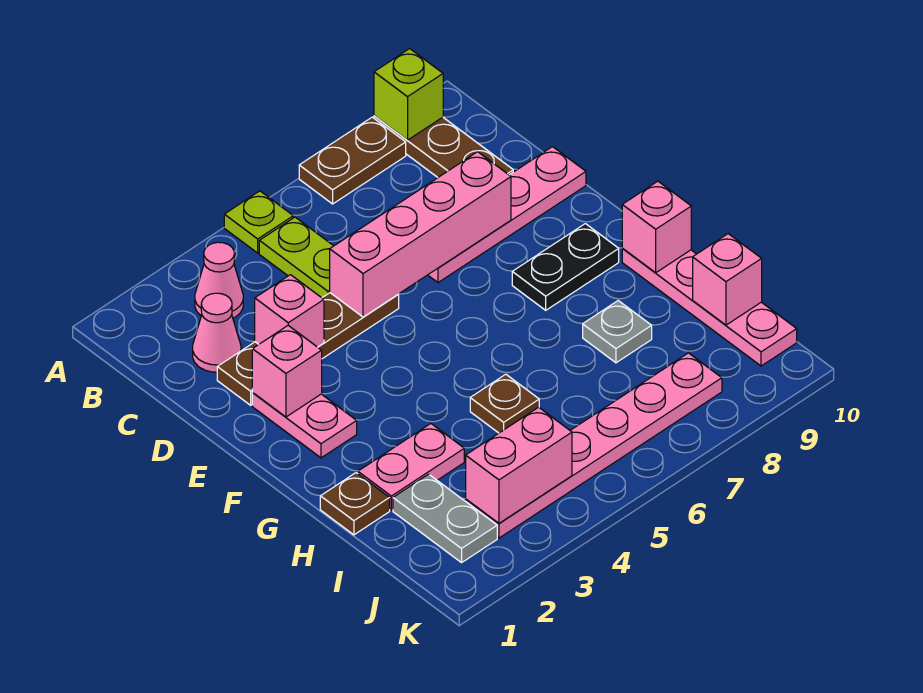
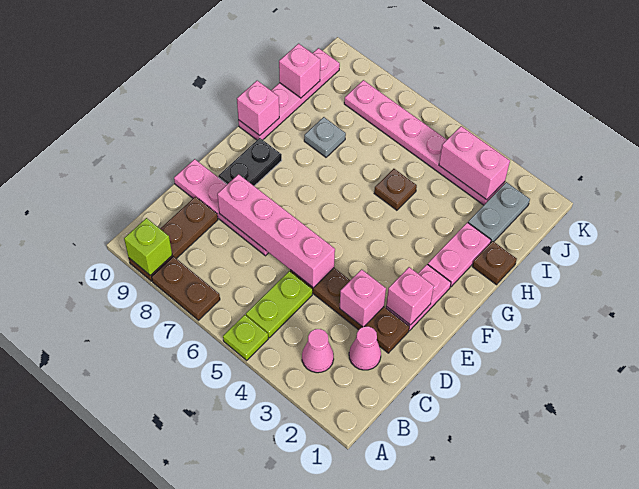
black plate F8:F9 level 1 -> black plate E9:F9 level 1
pink plate H2:H3 level 1 -> pink plate G2:H2 level 1

